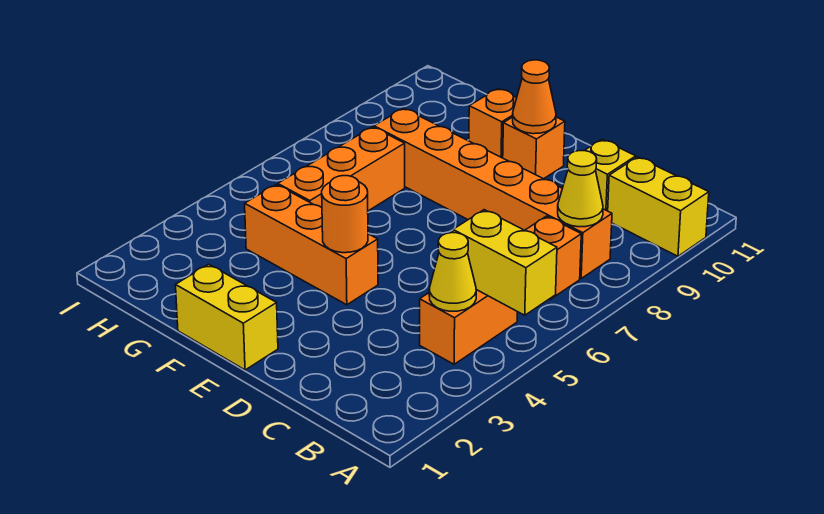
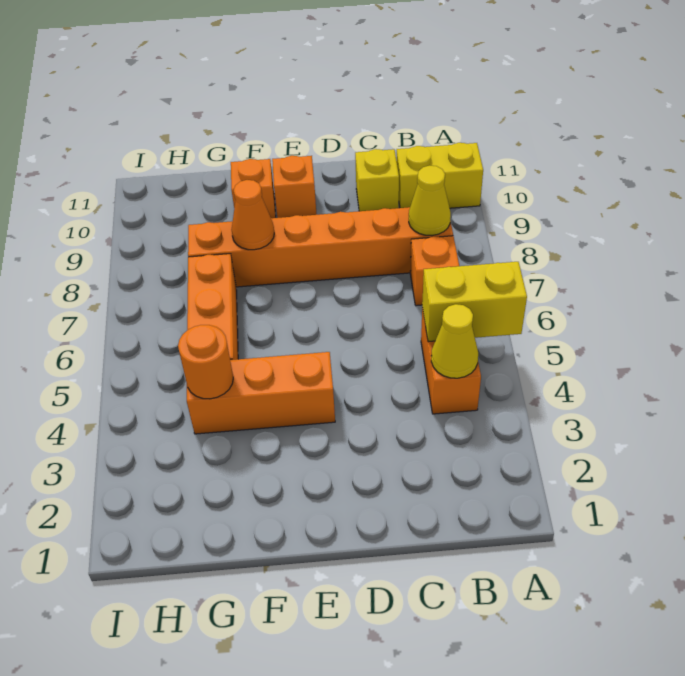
yellow brick E1:F1 level 1 -> none
orange round brick E4 level 2 -> orange round brick G4 level 2
orange cone E10 level 2 -> orange cone F8 level 2

